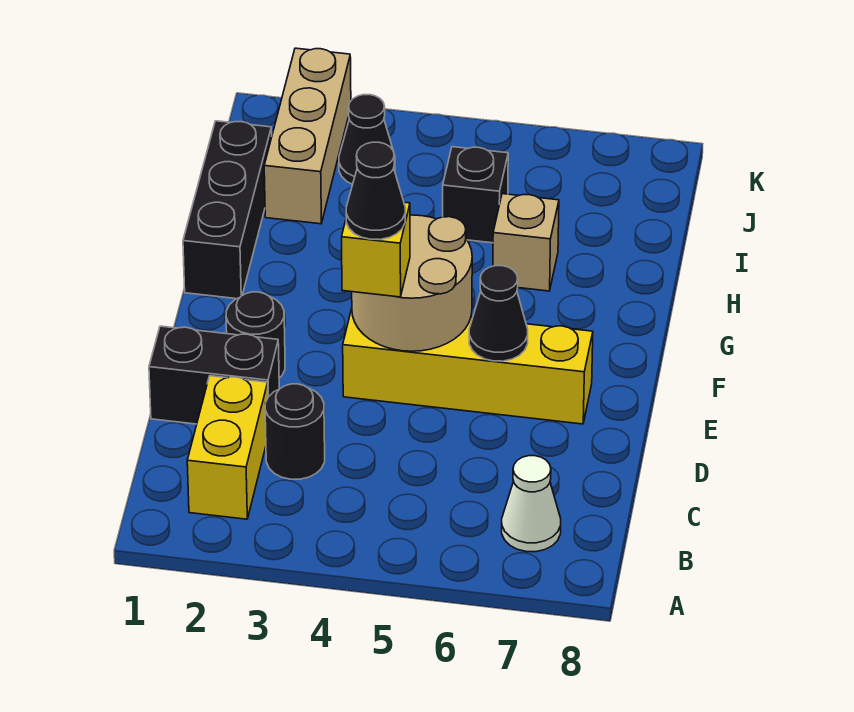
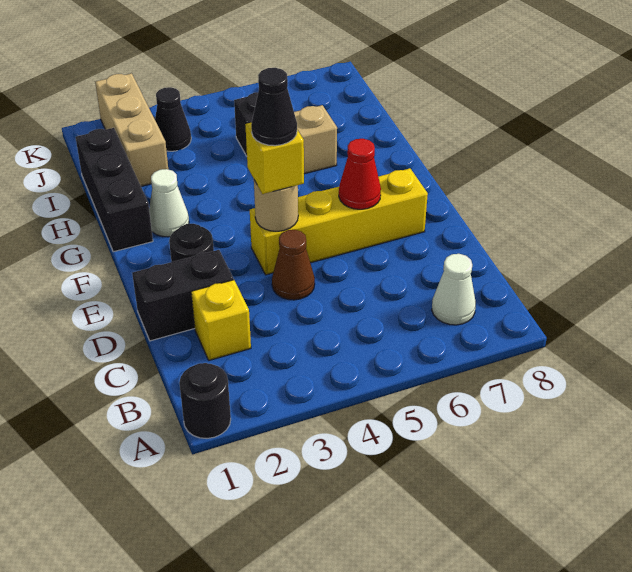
yellow brick B2:C2 level 1 -> yellow brick C2 level 1
black round brick C3 level 1 -> black round brick A1 level 1
none -> brown cone D4 level 1
tan round brick E4:F5 level 2 -> tan round brick E4 level 2
black cone E6 level 2 -> red cone E6 level 2
none -> white cone G2 level 1

